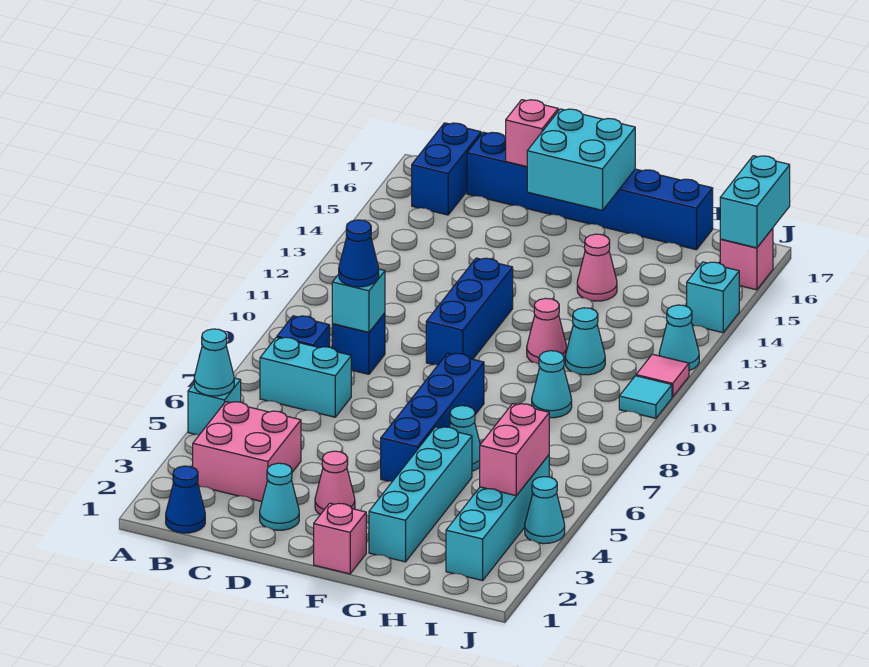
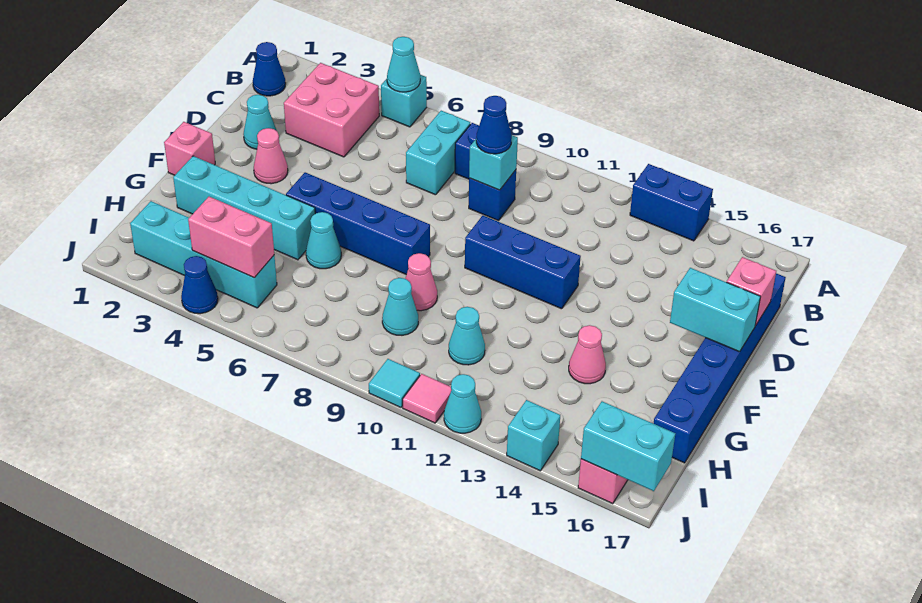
blue brick B16:B17 level 1 -> blue brick A13:A14 level 1
cyan brick E16:F17 level 2 -> cyan brick E16:E17 level 2
pink cone G11 level 1 -> pink cone G9 level 1
cyan cone J4 level 1 -> blue cone J4 level 1

